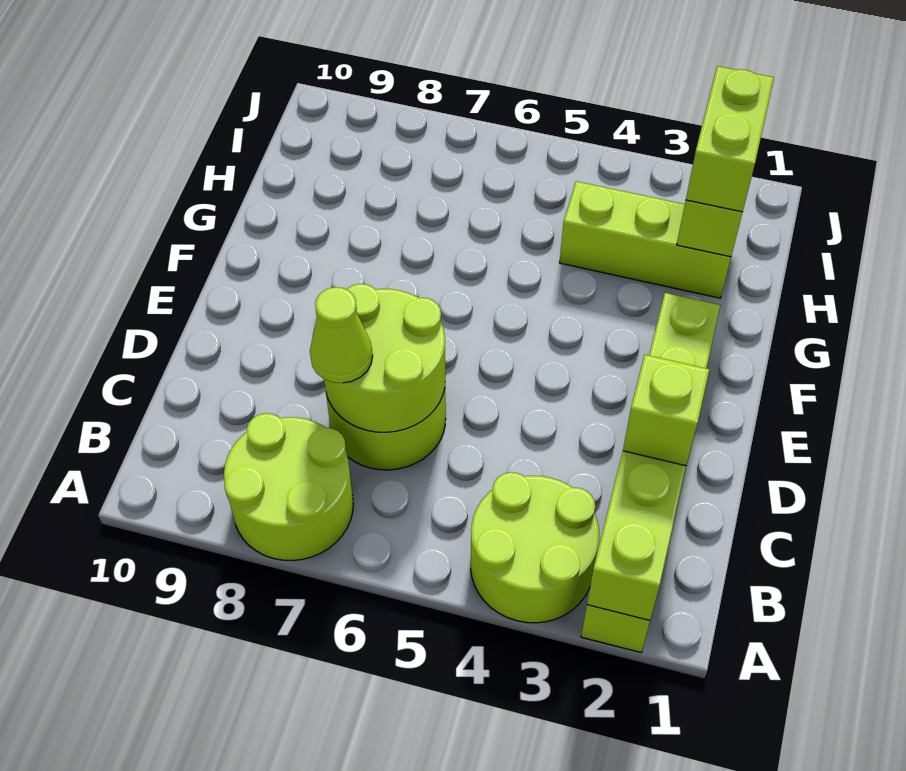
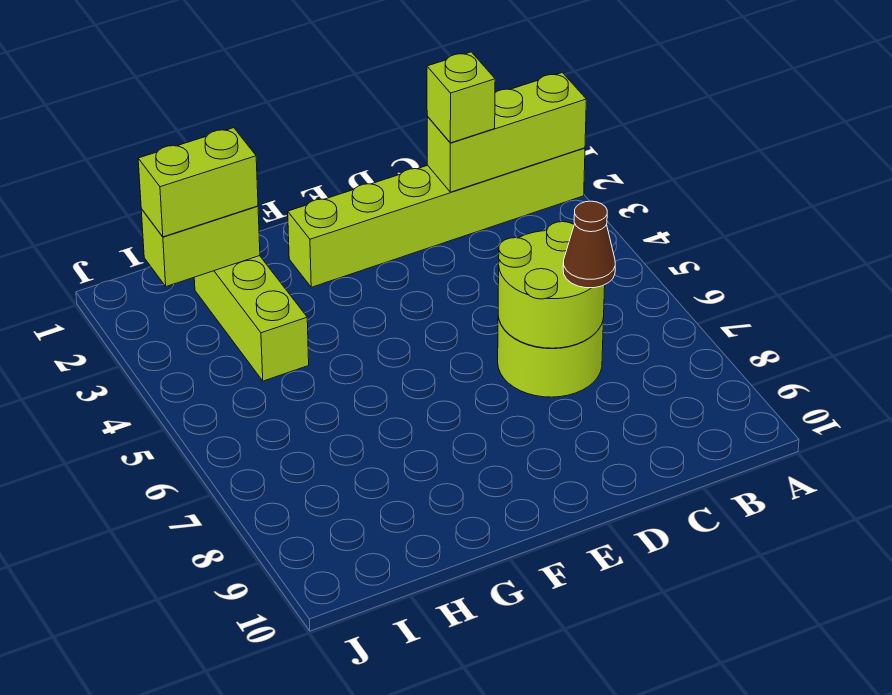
lime round brick A3:B4 level 1 -> none
lime round brick A7:B8 level 1 -> none
lime cone C7 level 3 -> brown cone C7 level 3

